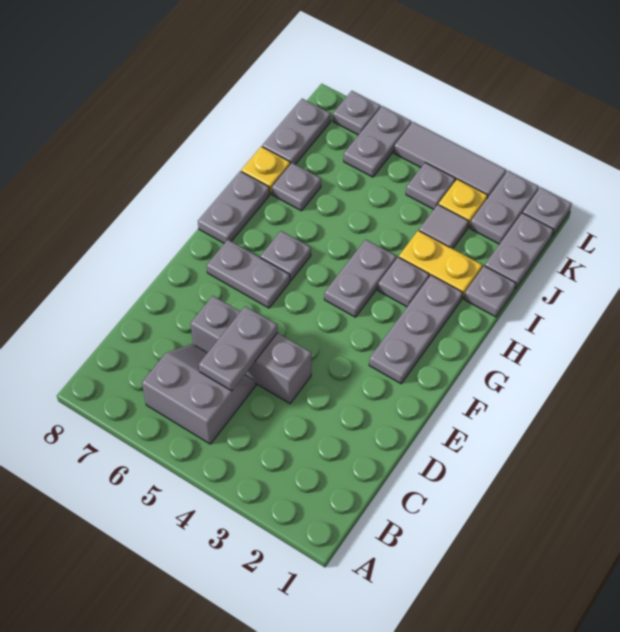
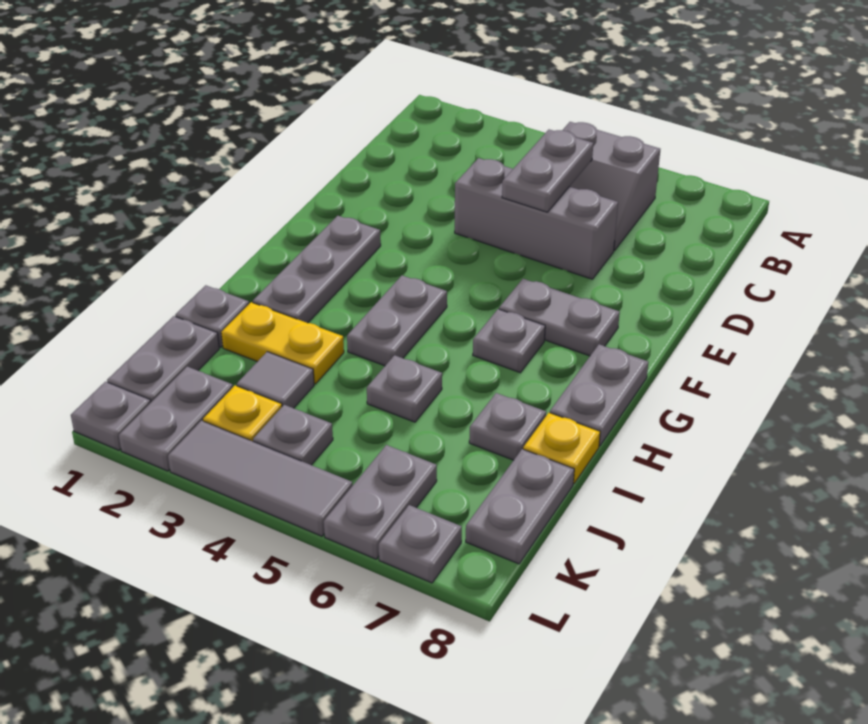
grey plate H3 level 1 -> grey plate I5 level 1

